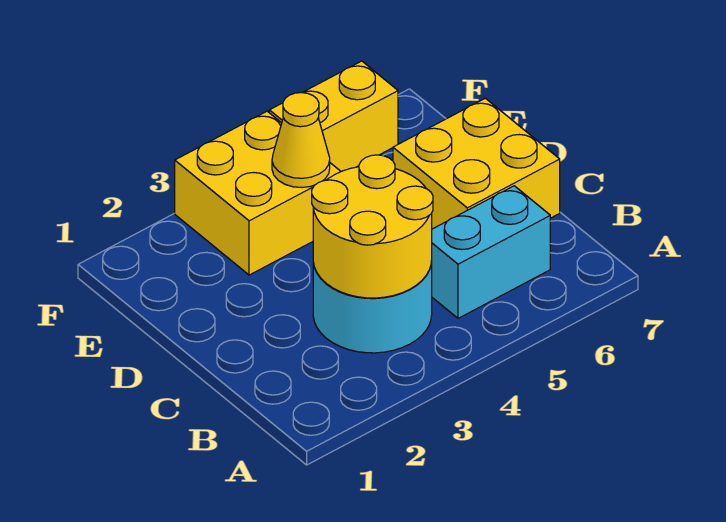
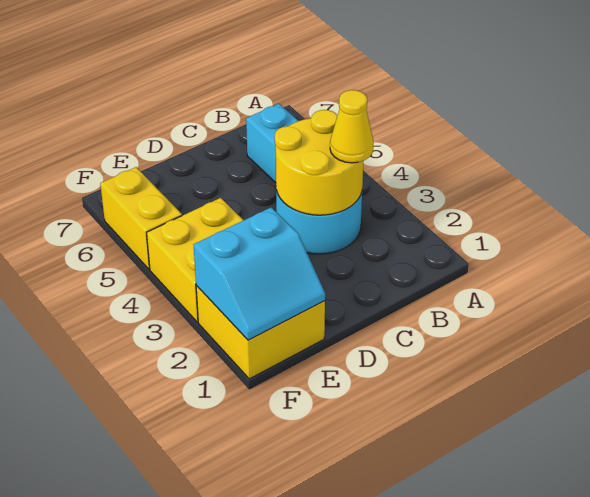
yellow brick C6:D7 level 1 -> yellow brick E1:F2 level 1
none -> cyan slope E1:F2 level 2 top 2
yellow cone E4 level 2 -> yellow cone B3 level 3

